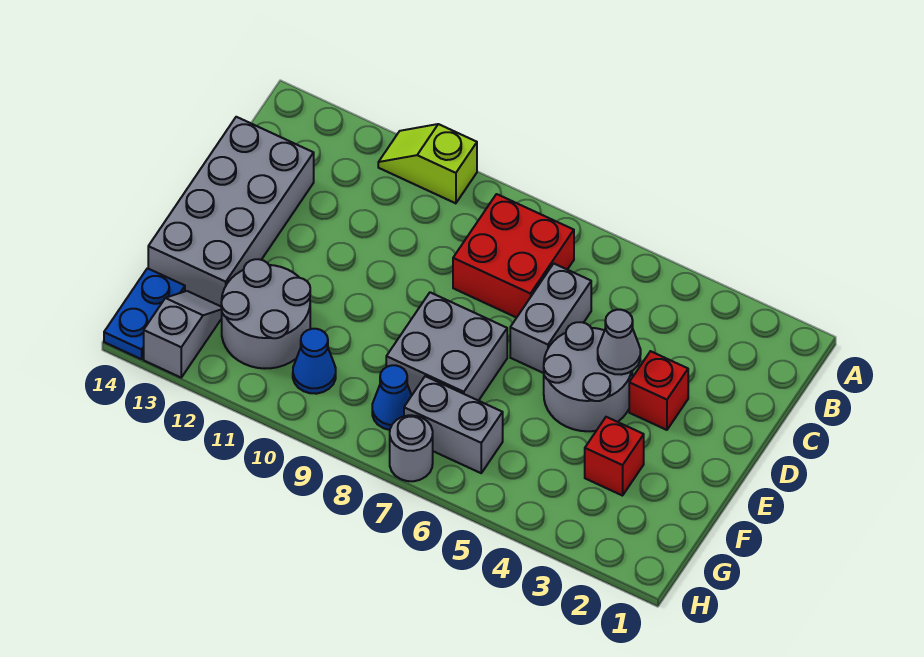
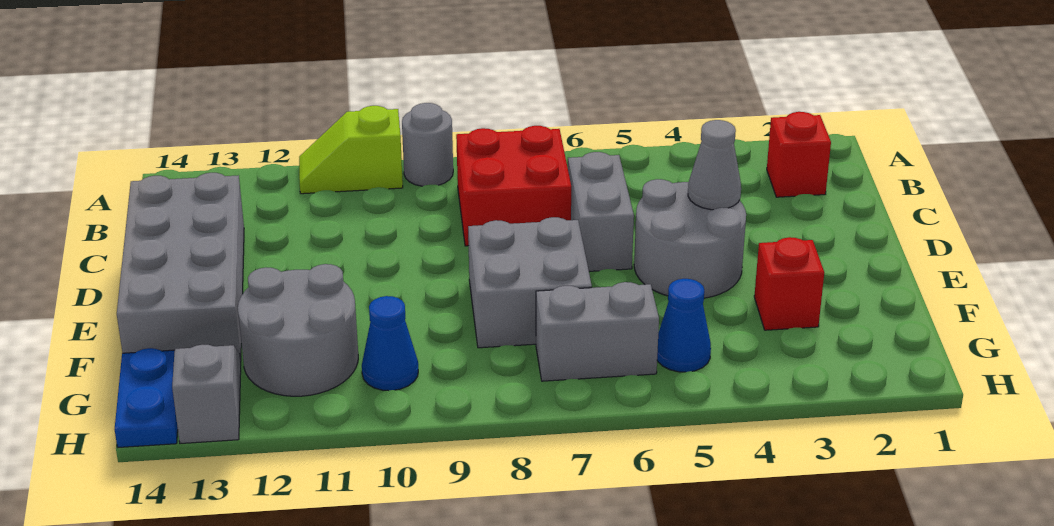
red brick D3 level 1 -> red brick B2 level 1
blue cone G8 level 1 -> blue cone G5 level 1
grey round brick H7 level 1 -> grey round brick A9 level 1

